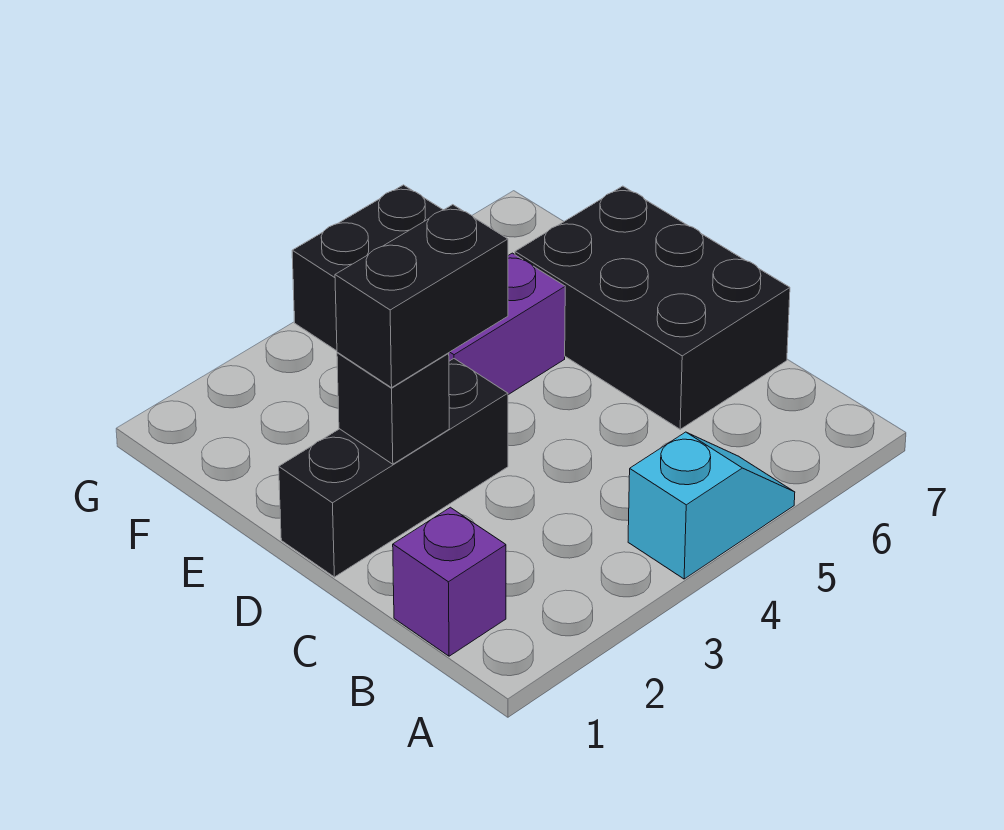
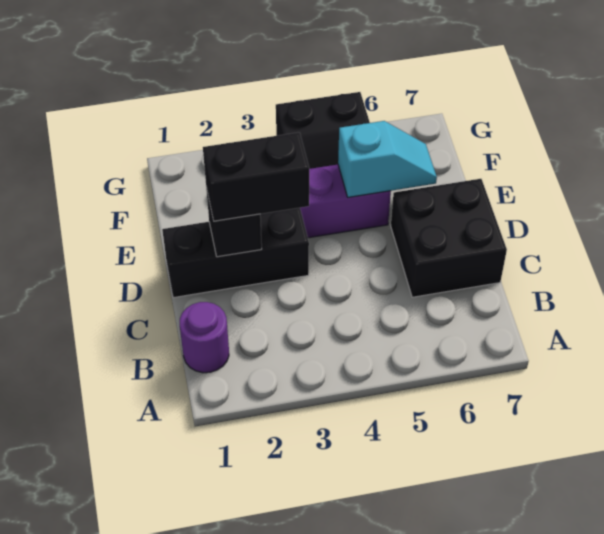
cyan slope A4:A5 level 1 top 4 -> cyan slope E5:E6 level 2 top 5
purple brick B1 level 1 -> purple round brick B1 level 1
black brick C6:E7 level 1 -> black brick C6:D7 level 1

